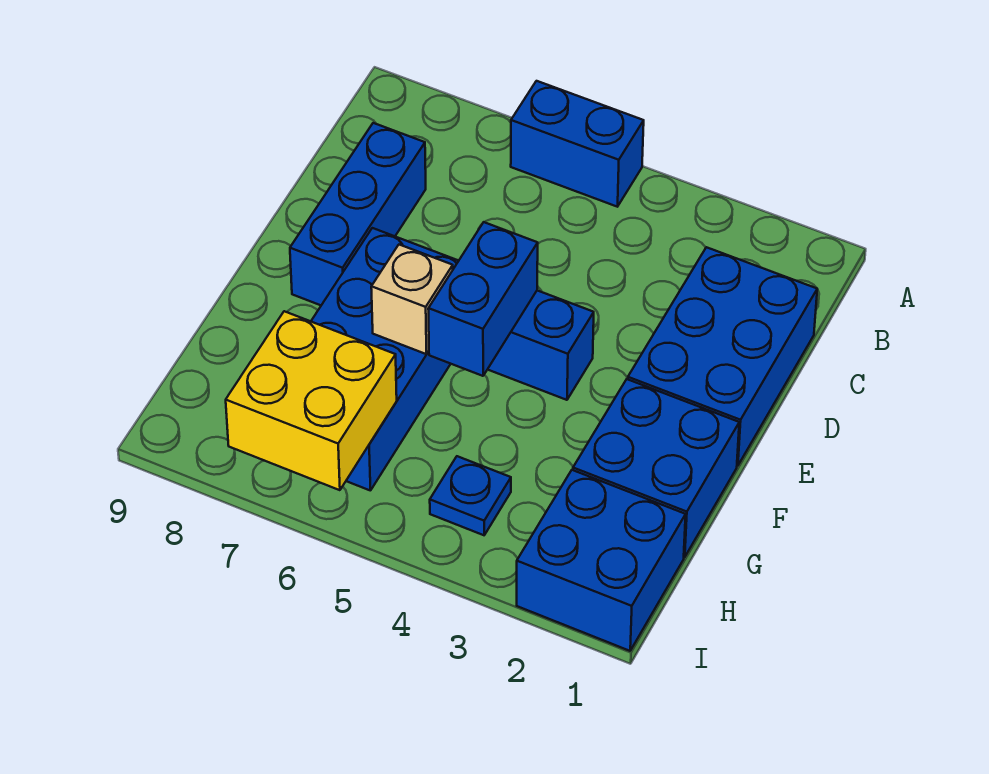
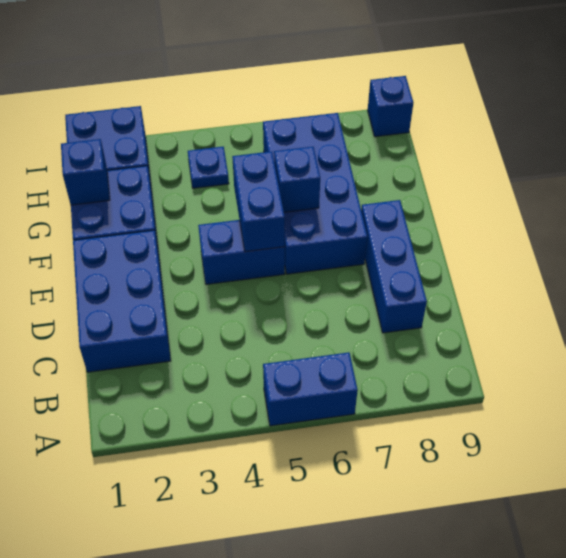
tan brick F6 level 2 -> blue brick F6 level 2
none -> blue brick G1 level 2
yellow brick H6:I7 level 2 -> none
none -> blue brick I9 level 1

